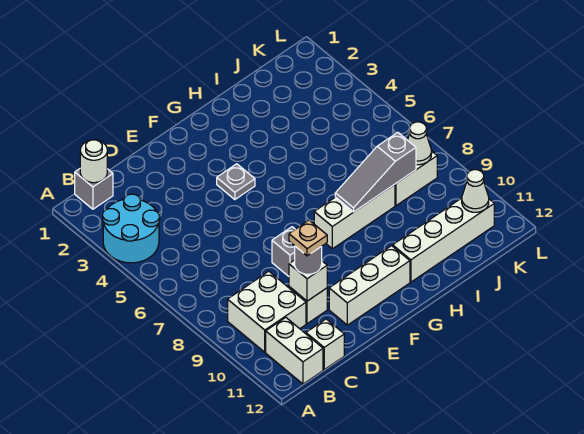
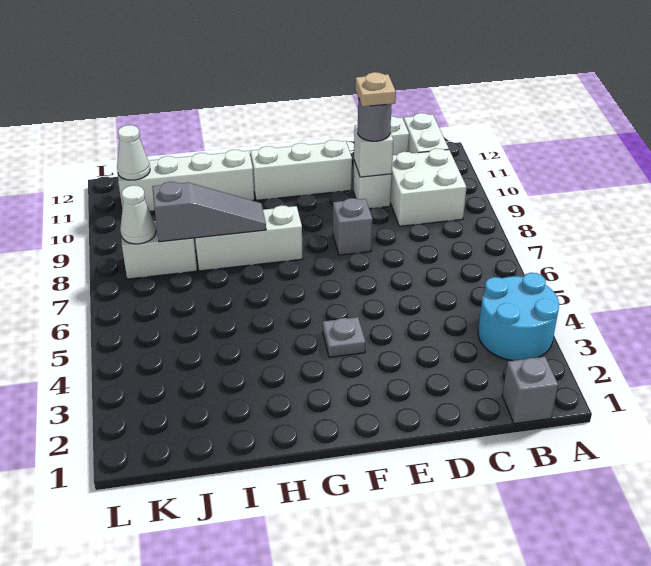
white round brick B1 level 2 -> none

